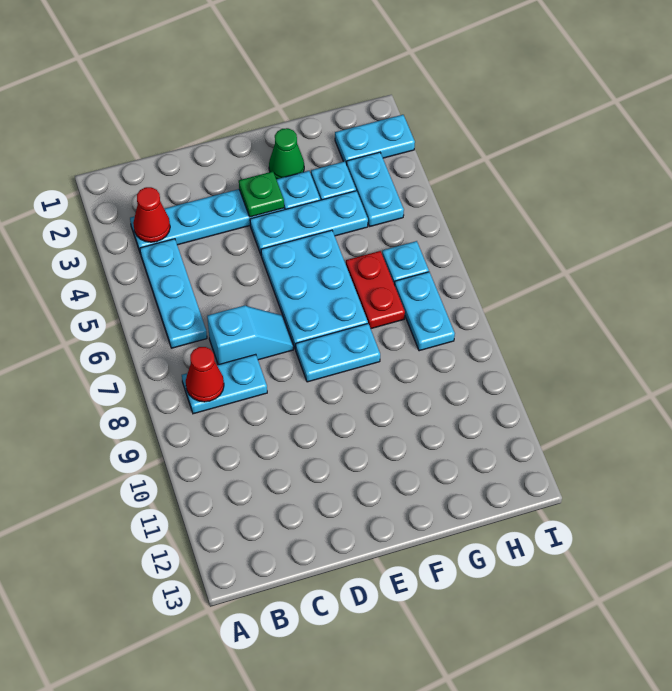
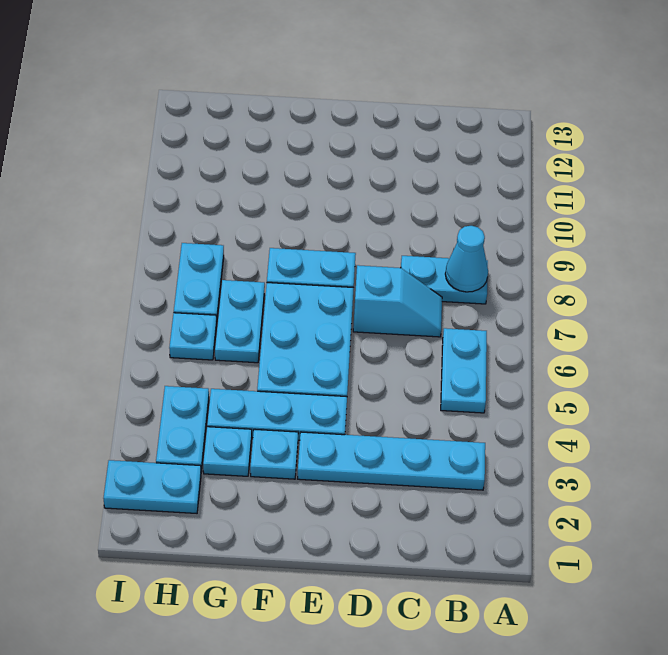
red cone B3 level 2 -> none
cyan plate B4:B6 level 1 -> cyan plate B5:B6 level 1
red cone B8 level 2 -> cyan cone B8 level 2
cyan slope C7:D7 level 1 top C -> cyan slope C7:D7 level 1 top D
green plate E3 level 2 -> none
green cone F2 level 1 -> none
red plate G6:G7 level 1 -> cyan plate G6:G7 level 1

